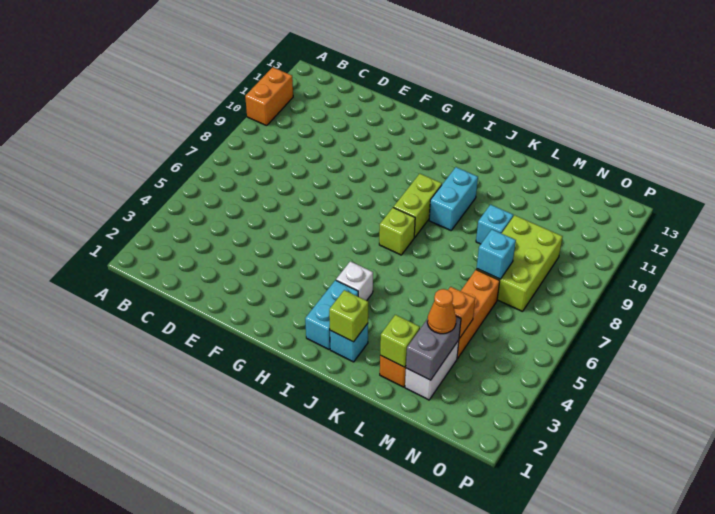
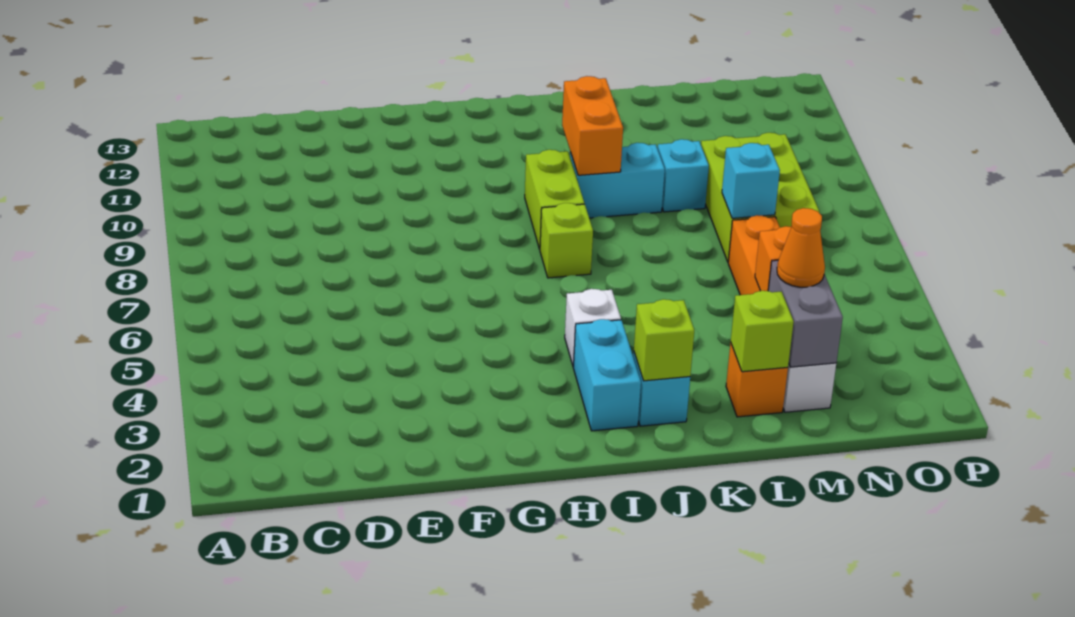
orange brick A10:A11 level 1 -> orange brick J9:J10 level 2
cyan brick J9:J10 level 1 -> cyan brick J9:K9 level 1

